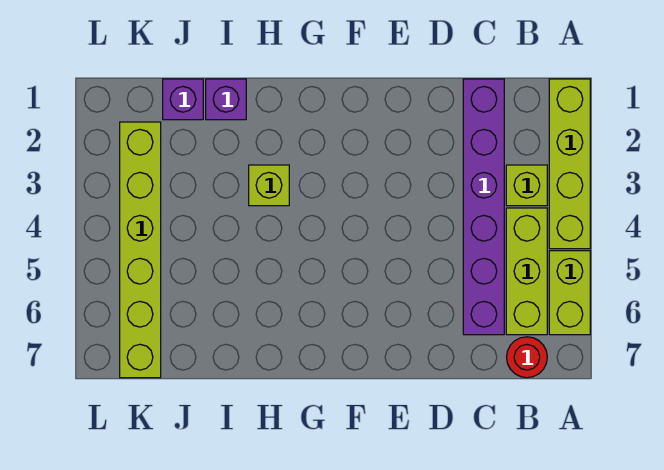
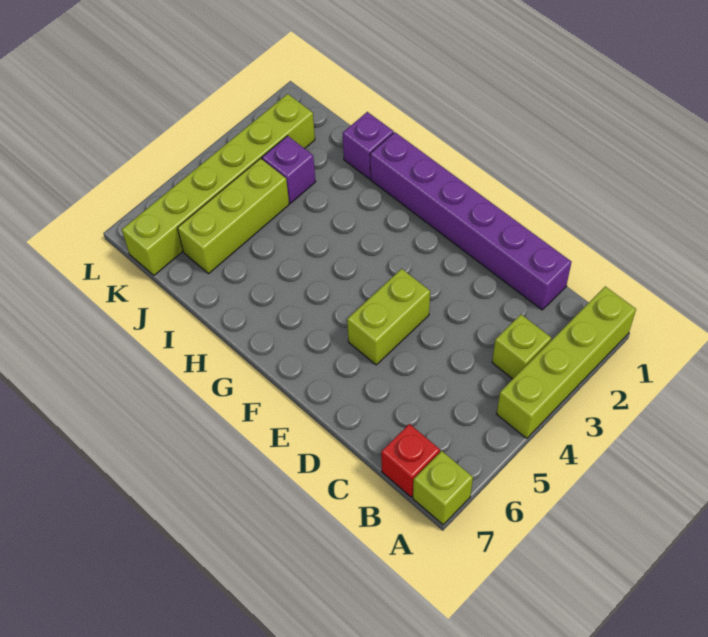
lime brick A5:A6 level 1 -> lime brick E4:E5 level 1
lime brick B4:B6 level 1 -> lime brick J4:J6 level 1
red round brick B7 level 1 -> red brick B7 level 1
purple brick C1:C6 level 1 -> purple brick C1:H1 level 1
lime brick H3 level 1 -> lime brick A7 level 1
purple brick J1 level 1 -> purple brick J3 level 1

